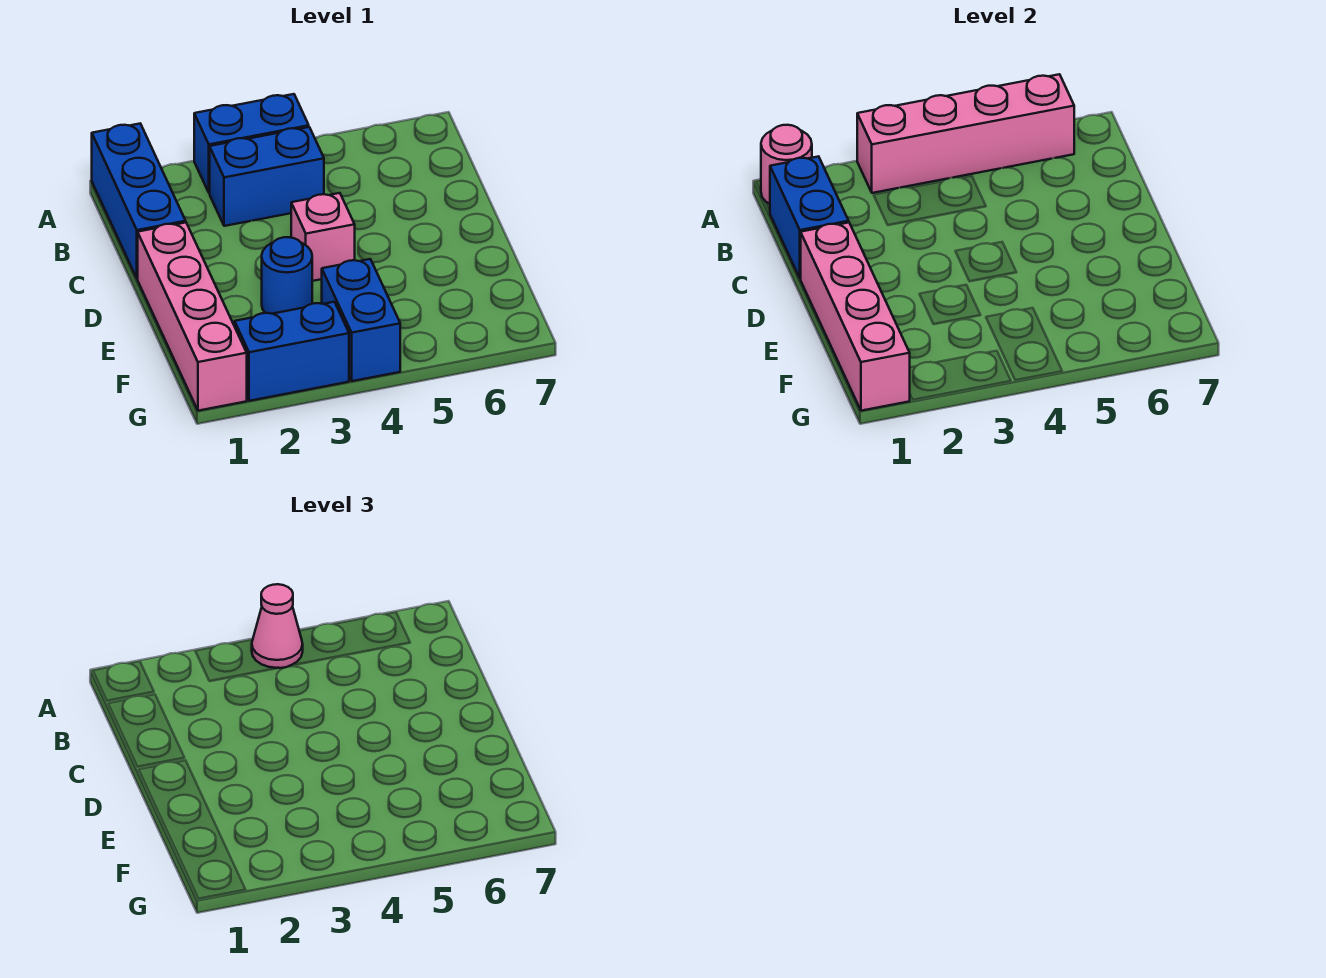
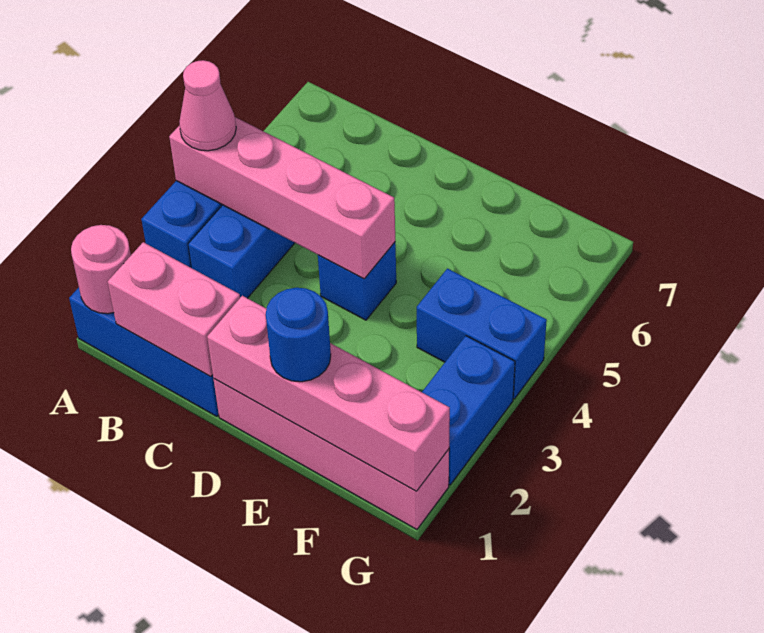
pink brick A3:A6 level 2 -> pink brick A4:D4 level 2
blue brick B1:C1 level 2 -> pink brick B1:C1 level 2
pink brick D4 level 1 -> blue brick D4 level 1
blue round brick E3 level 1 -> blue round brick E1 level 3

